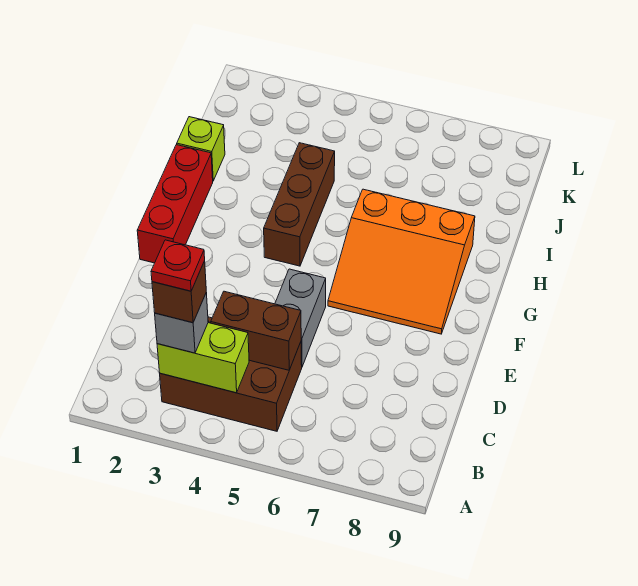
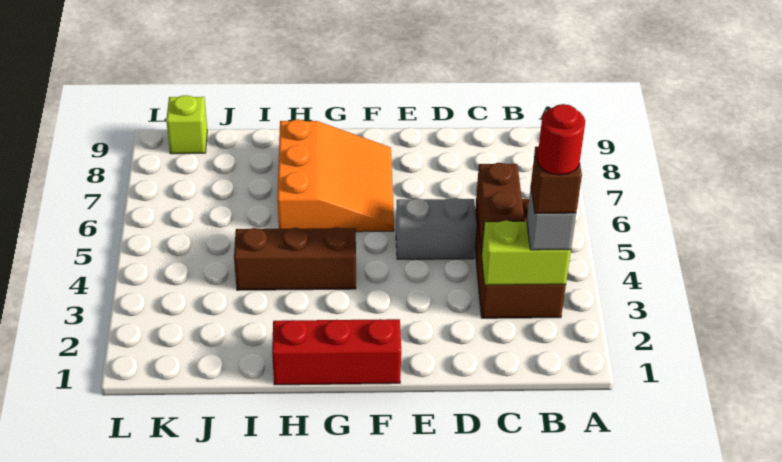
lime brick B3:B4 level 2 -> lime brick B3:C3 level 2
red plate B3 level 5 -> red round brick B3 level 5
lime brick I1 level 1 -> lime brick K9 level 1

